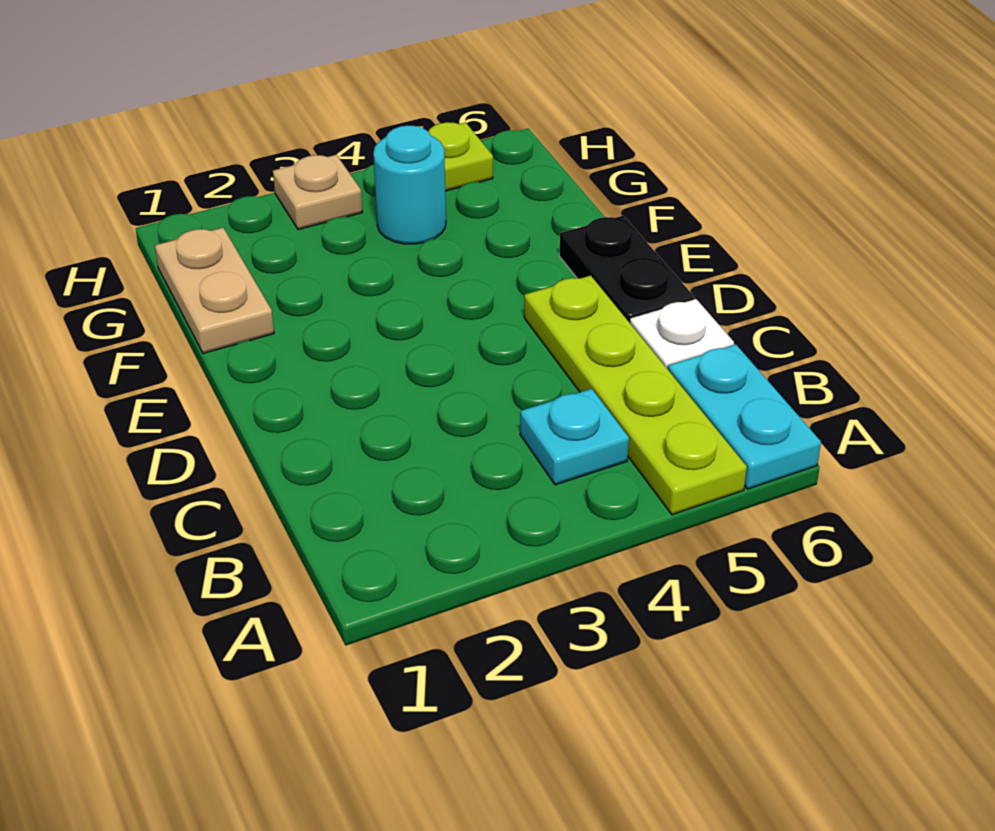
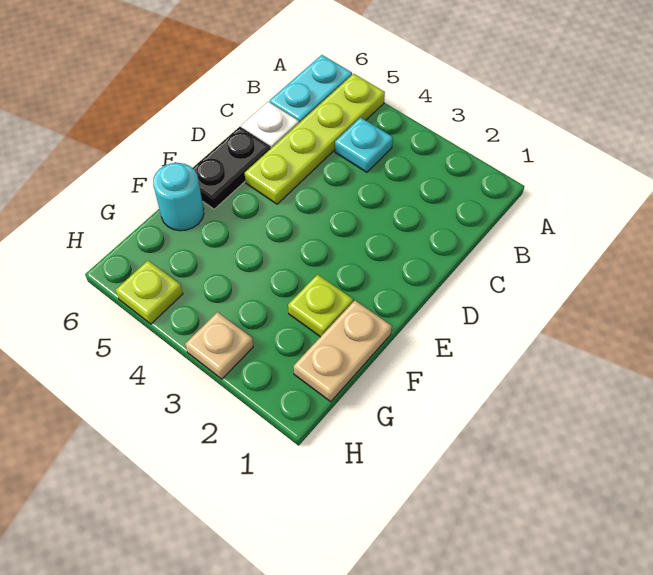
none -> lime plate F2 level 1
cyan round brick G4 level 1 -> cyan round brick F6 level 1

